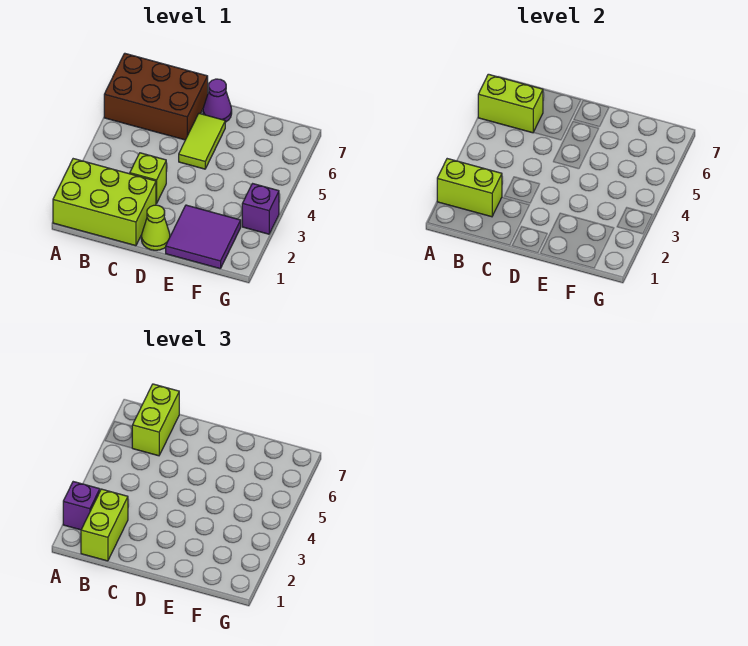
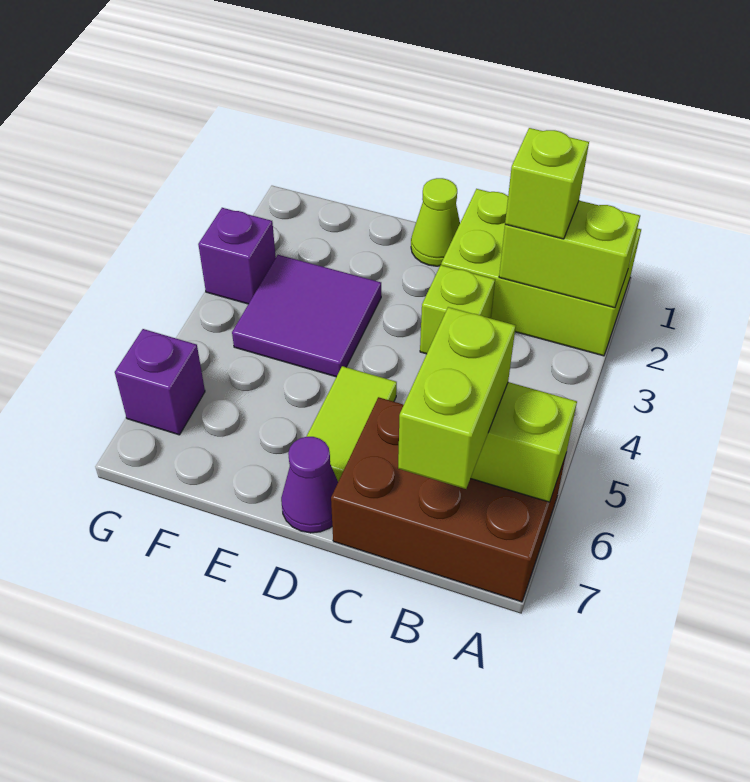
purple brick A2 level 3 -> purple brick G6 level 1
lime brick B1:B2 level 3 -> lime brick B2 level 3
purple tile E1:F2 level 1 -> purple tile E3:F4 level 1

